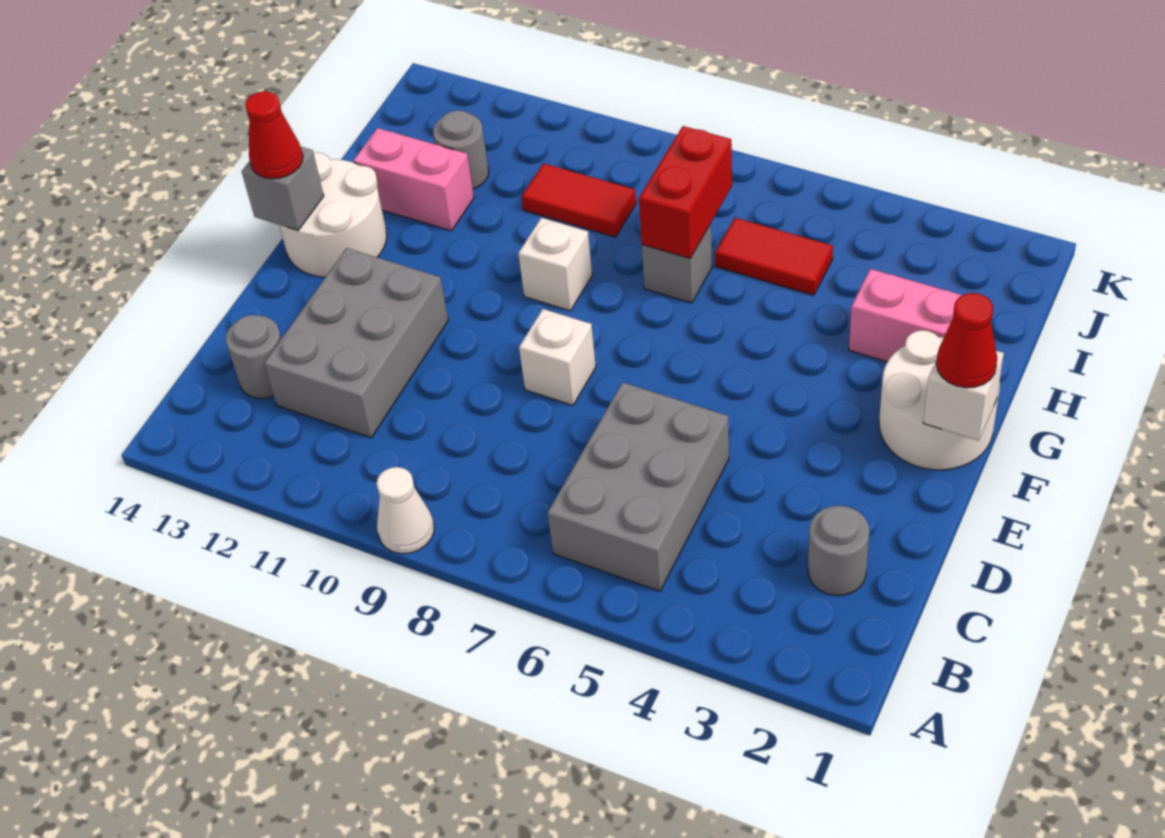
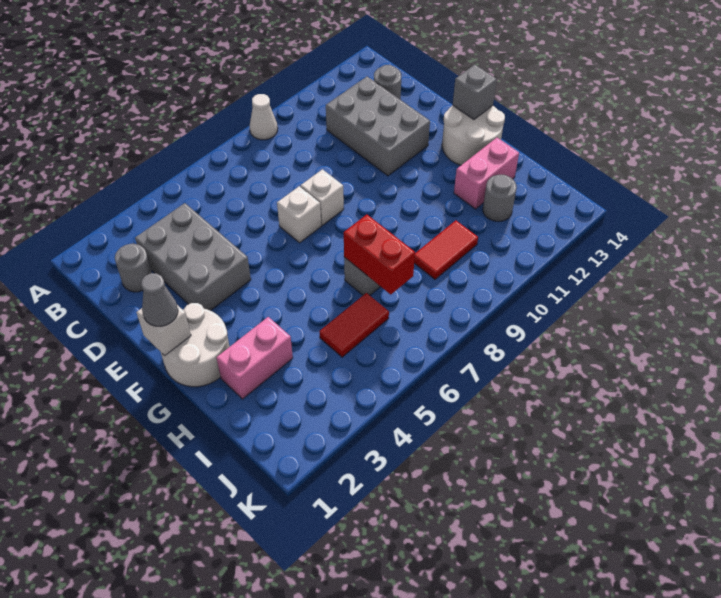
grey brick B5:D6 level 1 -> grey brick C3:E4 level 1
red cone F1 level 3 -> grey cone F1 level 3
red cone F14 level 3 -> none
white brick G9 level 1 -> white brick E7 level 1

